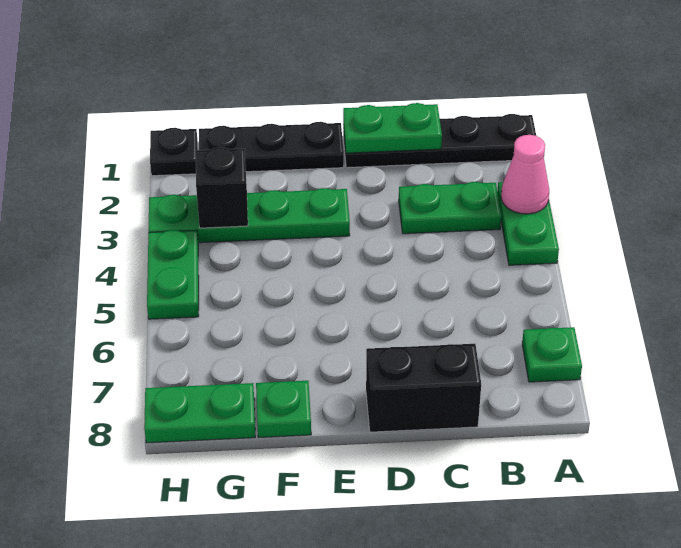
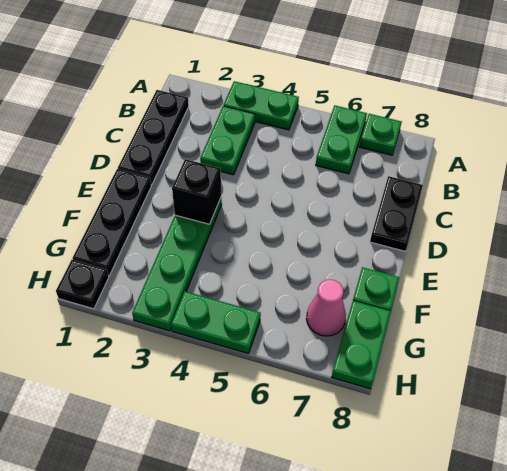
black plate A1:D1 level 1 -> black plate B1:D1 level 1
pink cone A3 level 2 -> pink cone G7 level 1
green plate C1:D1 level 2 -> green plate A6:B6 level 1
black brick C8:D8 level 1 -> black plate C8:D8 level 1
black brick G3 level 2 -> black brick E3 level 2

